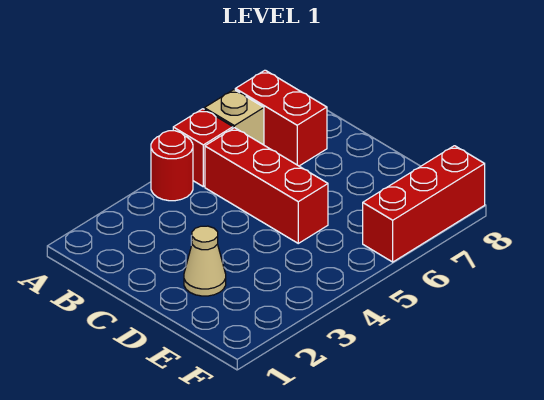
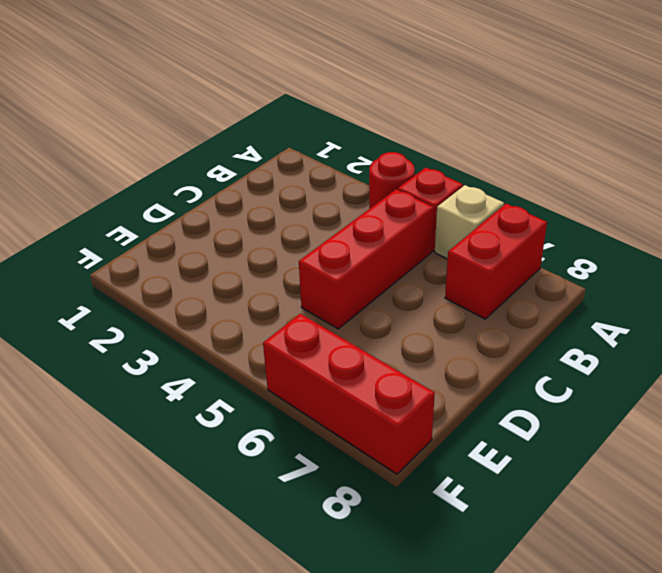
tan cone D2 level 1 -> none

